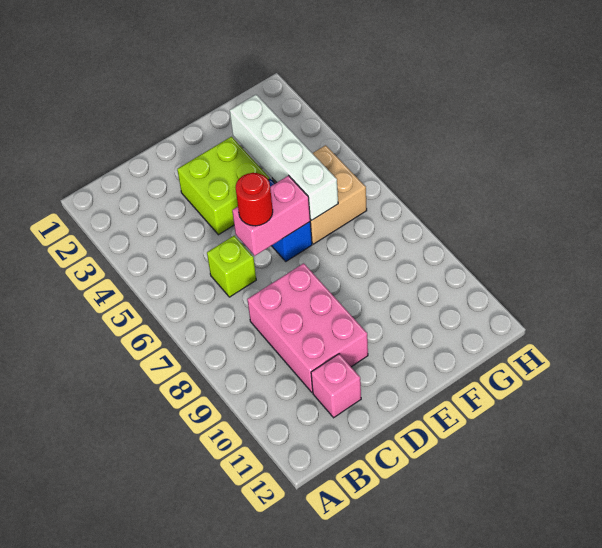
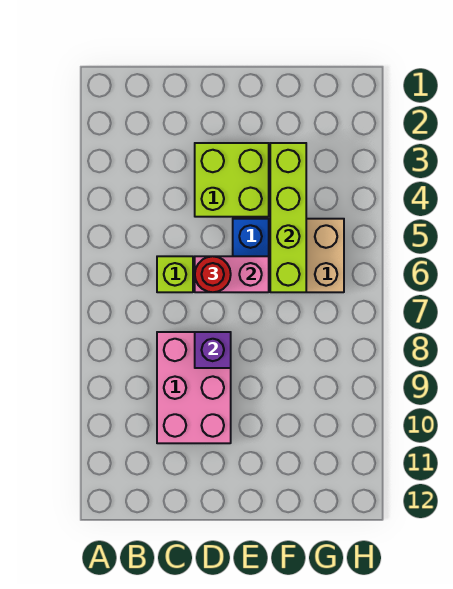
pink brick C11 level 1 -> none
none -> purple brick D8 level 2
white brick F3:F6 level 2 -> lime brick F3:F6 level 2

